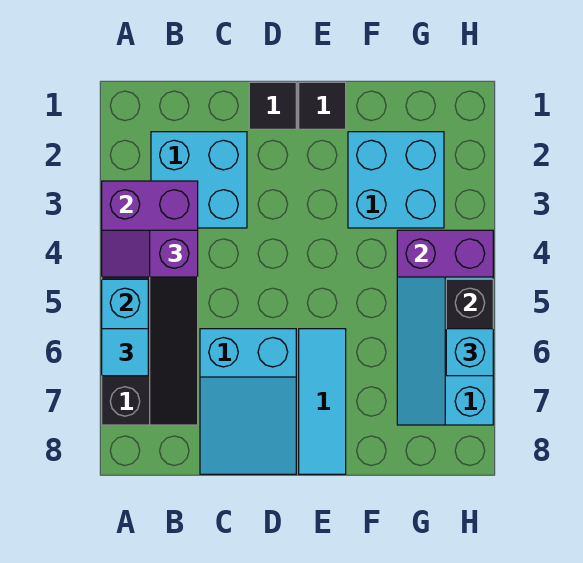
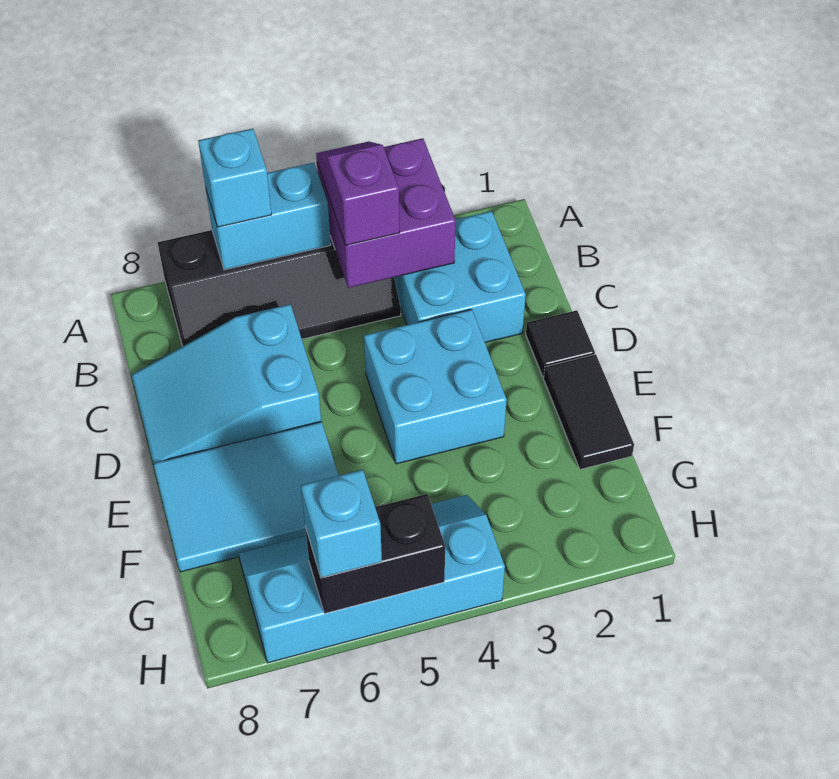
cyan tile A6 level 3 -> cyan brick A6 level 3
black tile E1 level 1 -> black tile E1:F1 level 1
cyan tile E6:E8 level 1 -> cyan tile E6:F8 level 1
cyan brick F2:G3 level 1 -> cyan brick D3:E4 level 1
purple brick G4:H4 level 2 -> none

